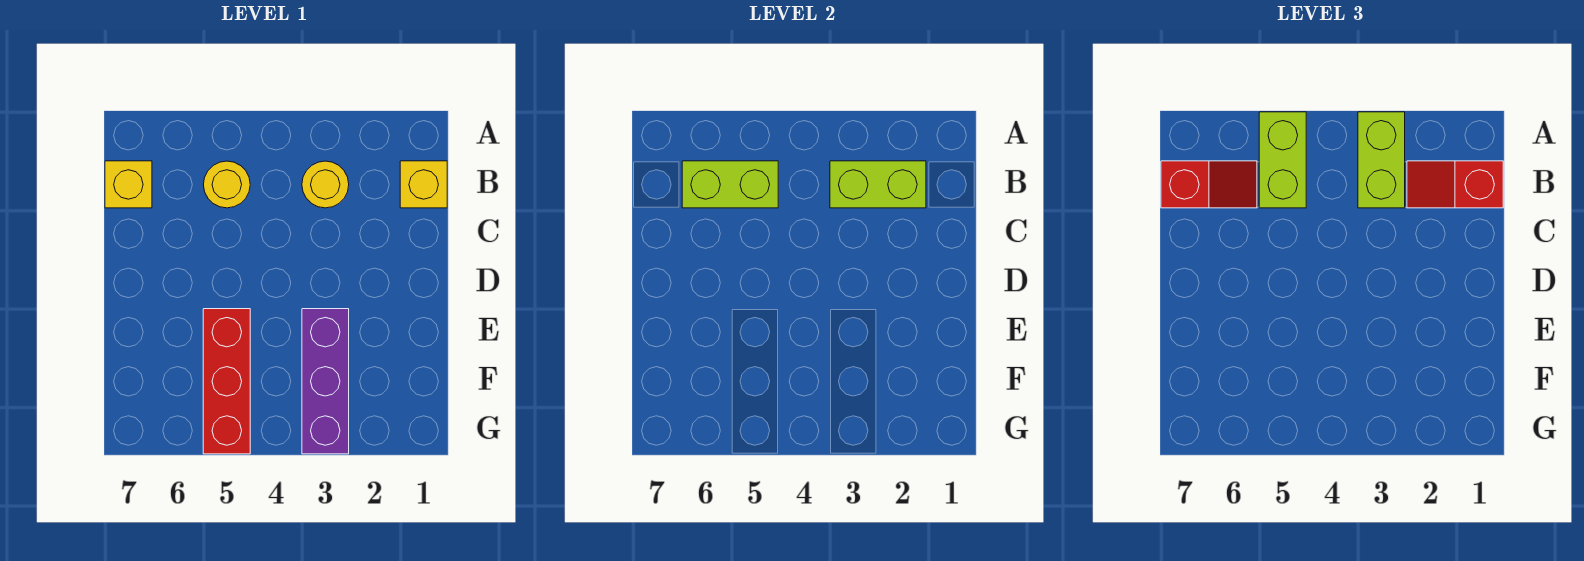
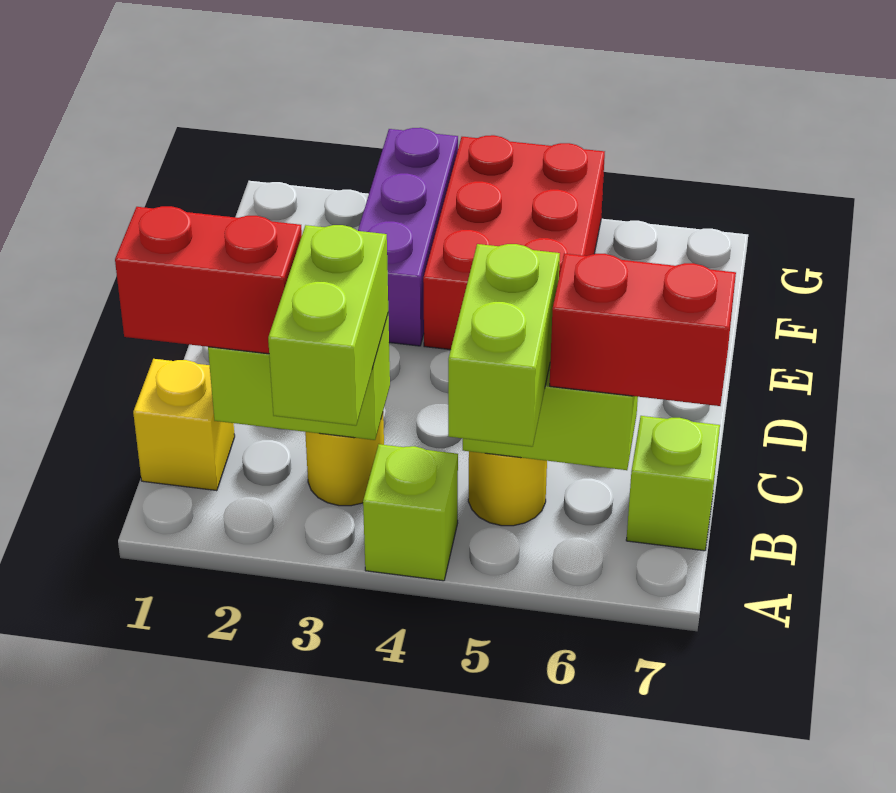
none -> lime brick A4 level 1
red slope B1:B2 level 3 top 1 -> red brick B1:B2 level 3
red slope B6:B7 level 3 top 7 -> red brick B6:B7 level 3
yellow brick B7 level 1 -> lime brick B7 level 1
red brick E5:G5 level 1 -> red brick E4:G5 level 1

